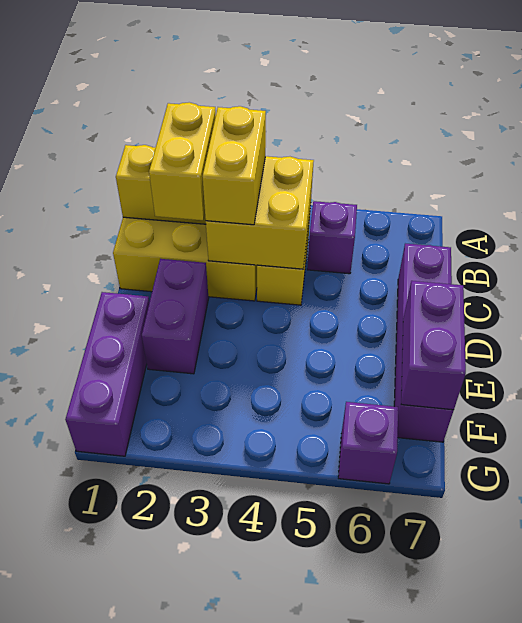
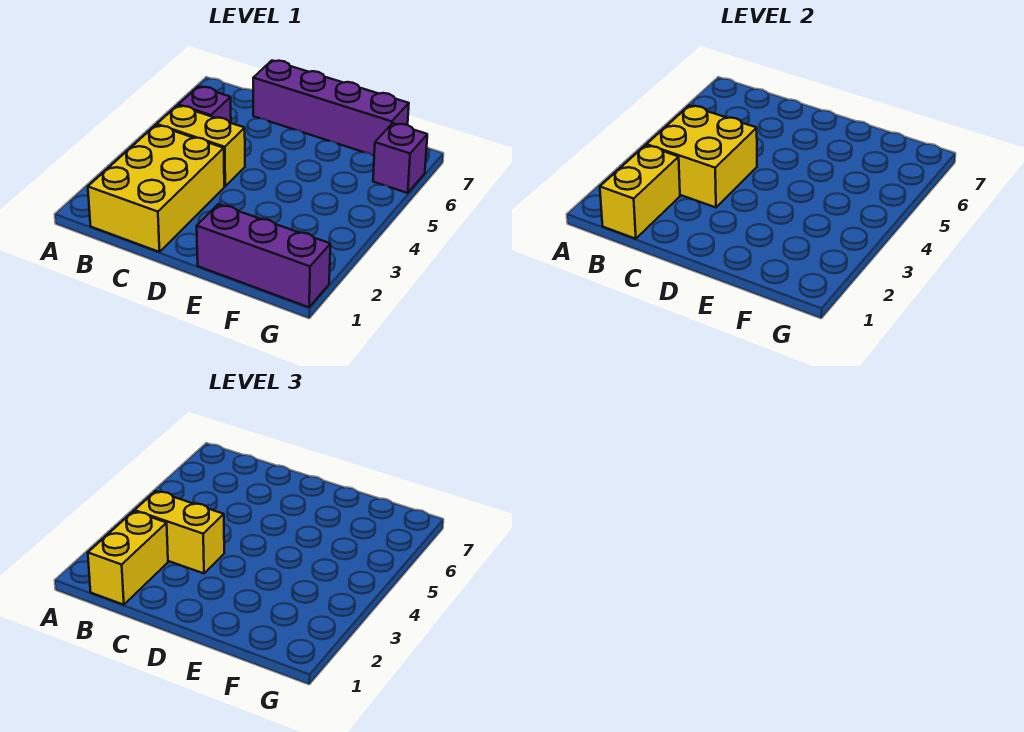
yellow brick B2:C2 level 3 -> yellow brick B1:B2 level 3
purple brick D2:E2 level 1 -> none
purple brick E7:F7 level 2 -> none

